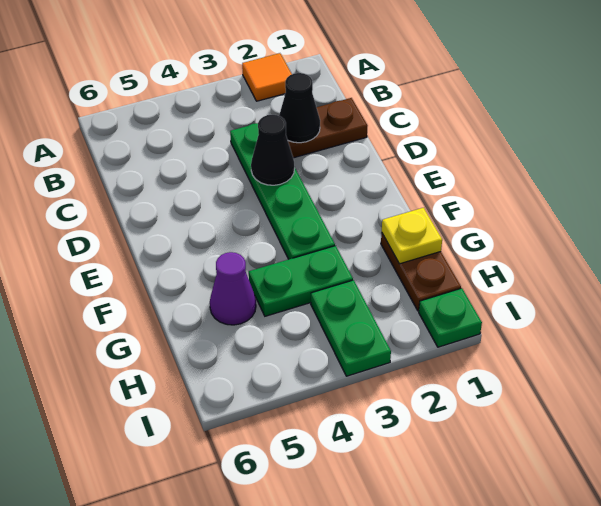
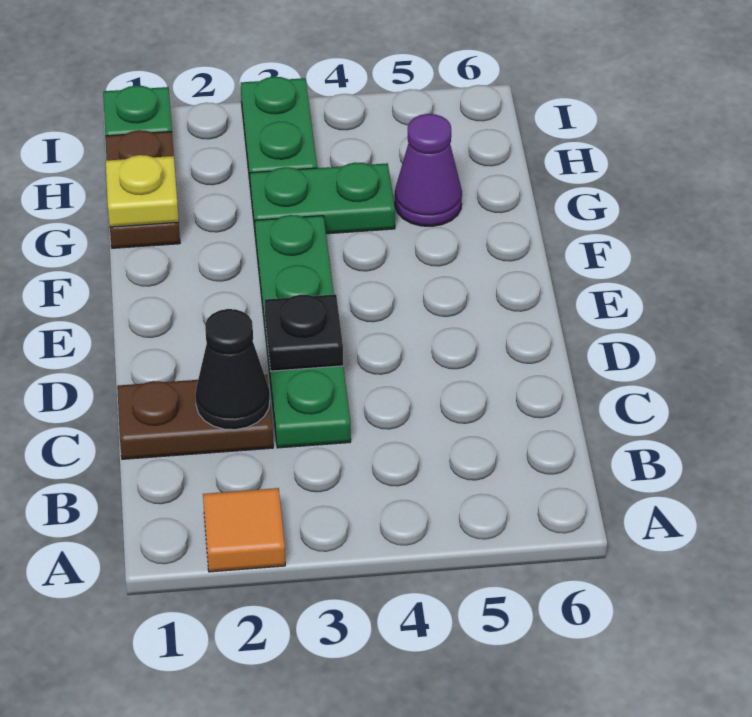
black cone D3 level 2 -> black plate D3 level 2

